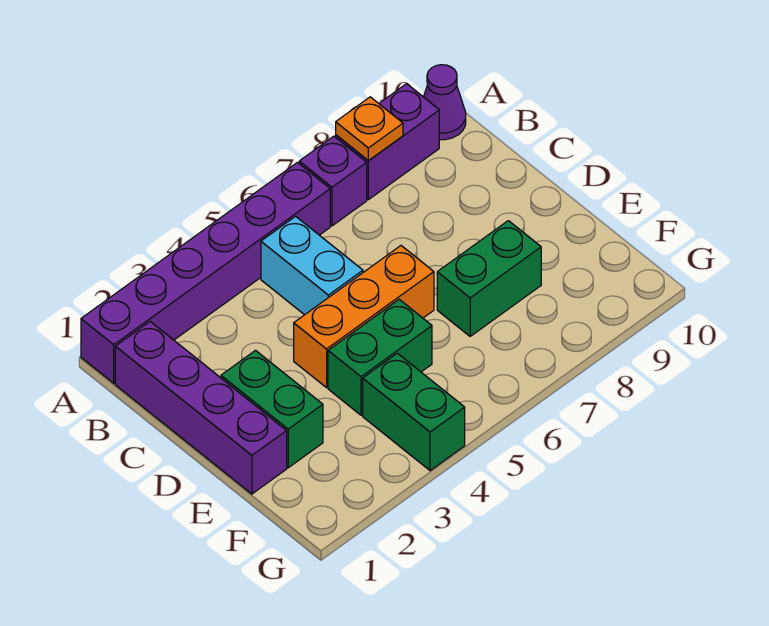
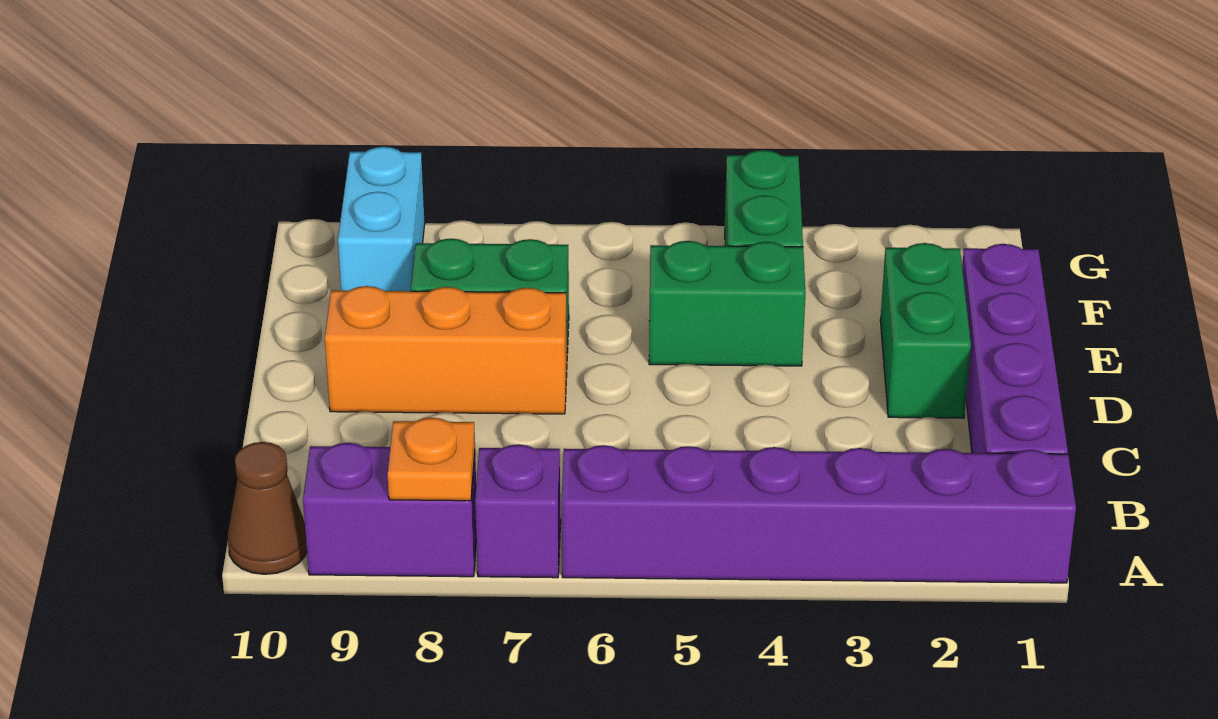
purple cone A10 level 1 -> brown cone A10 level 1
cyan brick B5:C5 level 1 -> cyan brick F9:G9 level 1
orange brick D4:D6 level 1 -> orange brick D7:D9 level 1

